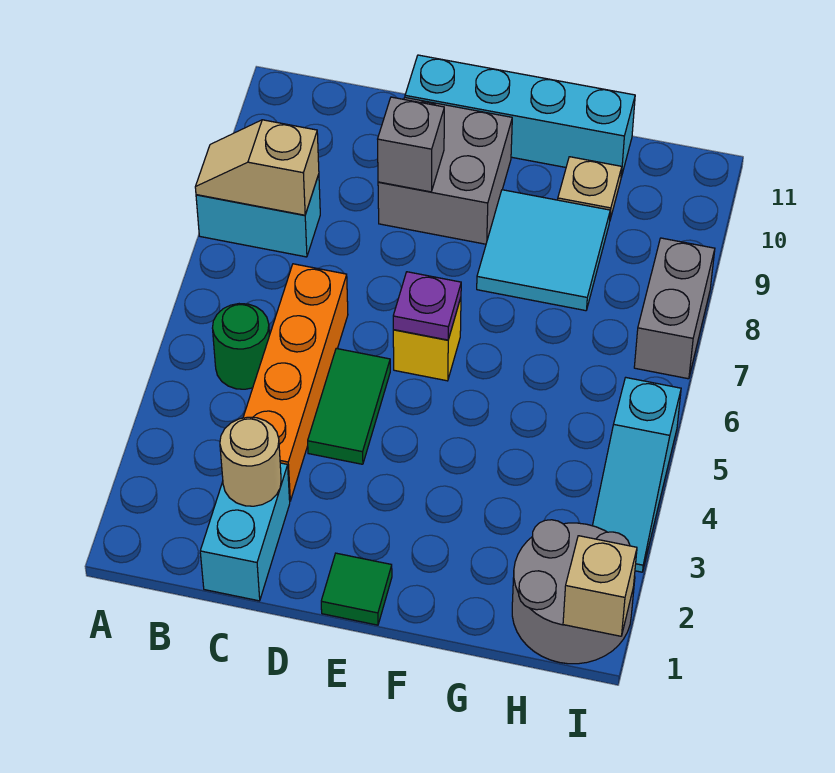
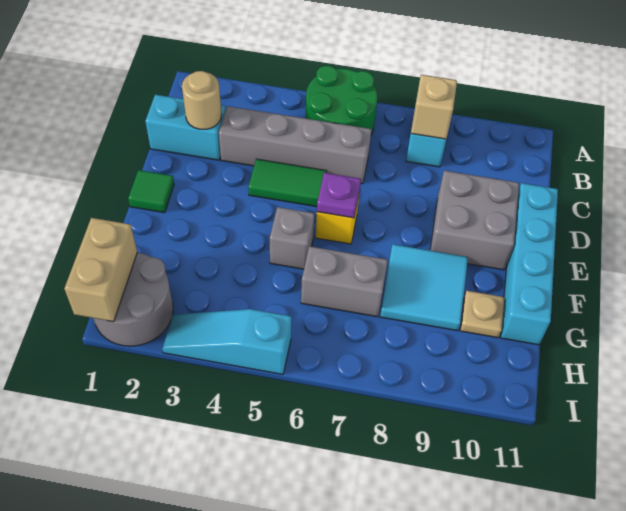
green round brick B5 level 1 -> green round brick A5:B6 level 1
orange brick C3:C6 level 1 -> grey brick C3:C6 level 1
grey brick D9 level 2 -> grey brick F5 level 1
tan brick I1 level 2 -> tan brick H1:I1 level 2
grey brick I7:I8 level 1 -> grey brick G6:G7 level 1

